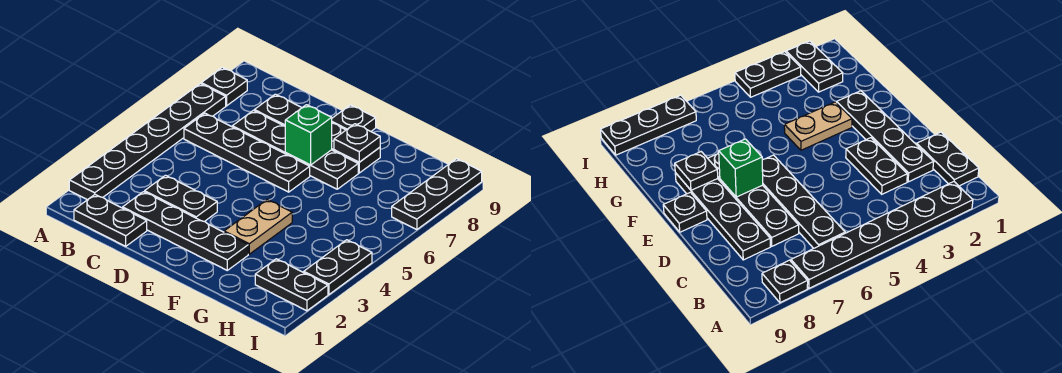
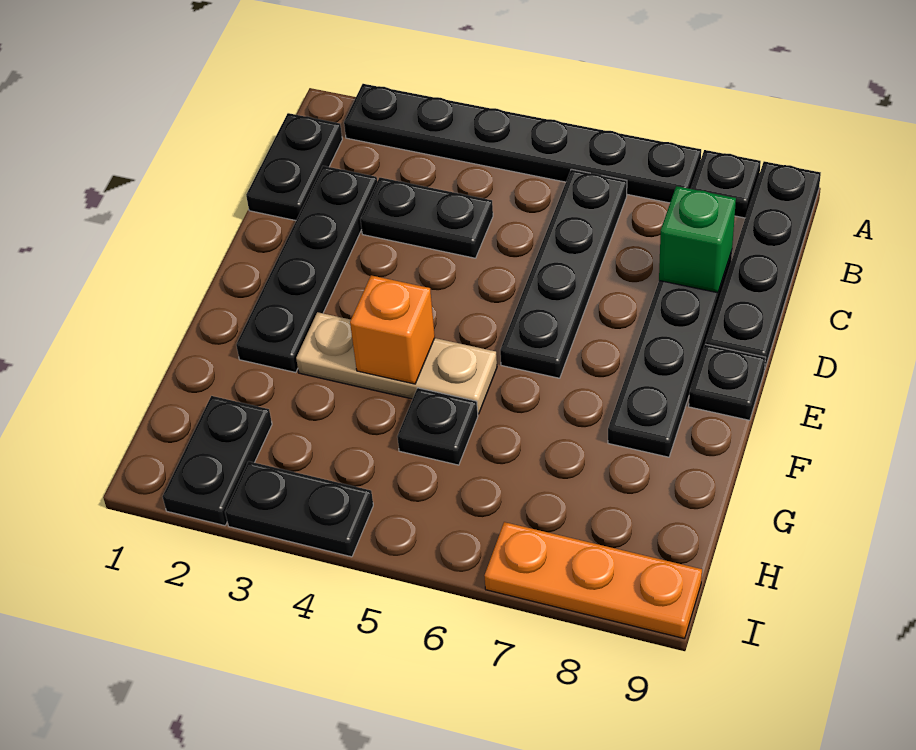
black plate C3:D3 level 1 -> black plate C3:C4 level 1
black plate C7:F7 level 1 -> black plate A9:D9 level 1
green brick E7 level 2 -> green brick C8 level 2
tan plate F3:F4 level 1 -> tan plate F3:F5 level 1
none -> orange brick F4 level 2
black plate F8 level 2 -> black plate G5 level 1
black plate I7:I9 level 1 -> orange plate I7:I9 level 1

